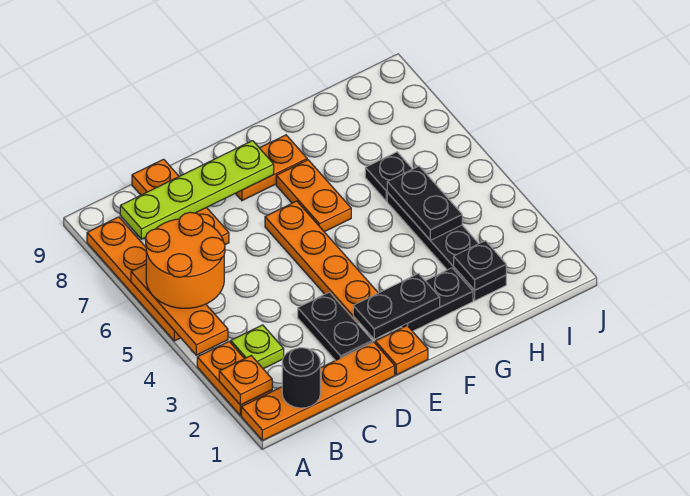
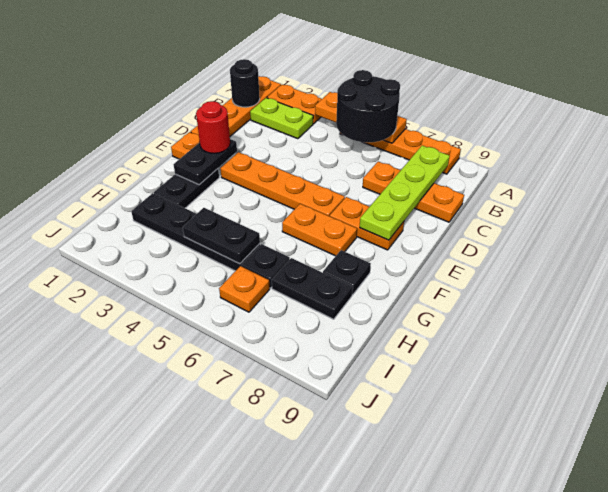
orange plate A2 level 2 -> orange plate I6 level 1
orange round brick A5:B6 level 3 -> black round brick A5:B6 level 3
lime plate B3 level 1 -> lime plate B2:B3 level 1
black plate D2:D3 level 1 -> black plate H7:H8 level 1
none -> red round brick E2 level 3
orange plate E8:F8 level 1 -> orange plate E7:E8 level 1
black plate H2 level 2 -> black plate G8 level 1

